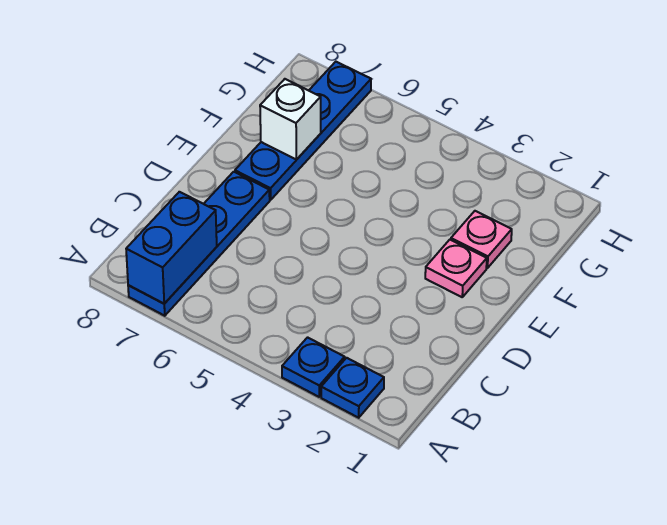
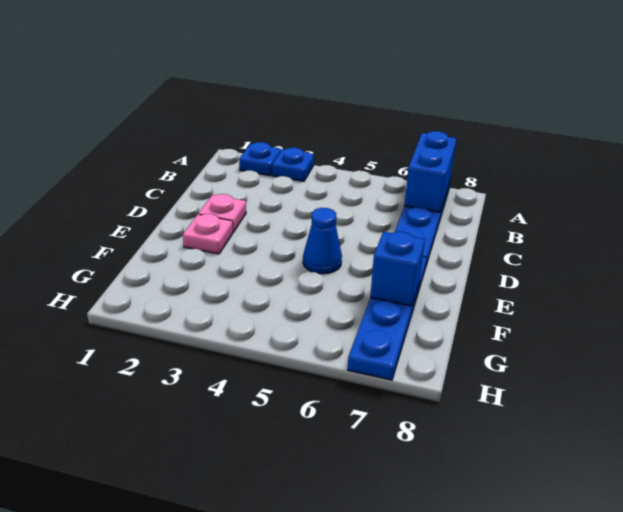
none -> blue cone E5 level 1
pink plate F2 level 1 -> pink plate D2 level 1
white brick F7 level 2 -> blue brick F7 level 2

